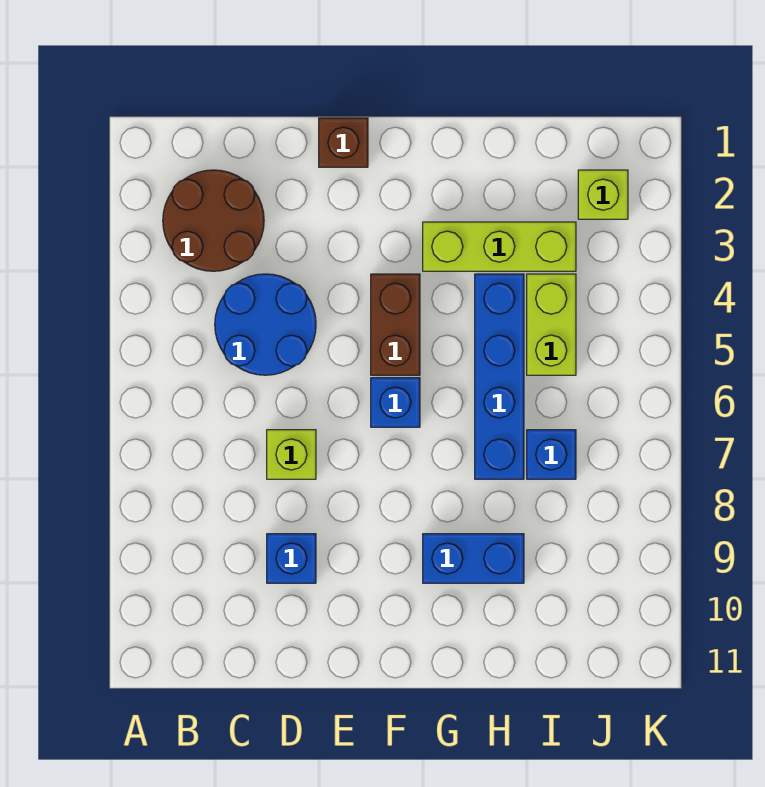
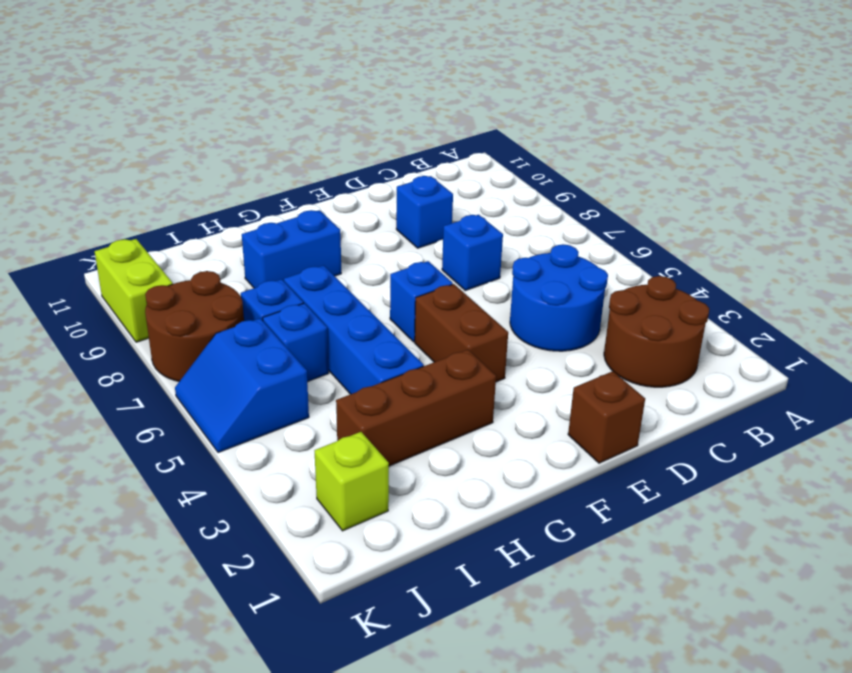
lime brick D7 level 1 -> blue brick D7 level 1
lime brick G3:I3 level 1 -> brown brick G3:I3 level 1
lime brick I4:I5 level 1 -> lime brick K9:K10 level 1
none -> blue brick I6 level 1
none -> blue slope J5:K6 level 1 top J
none -> brown round brick J7:K8 level 1

